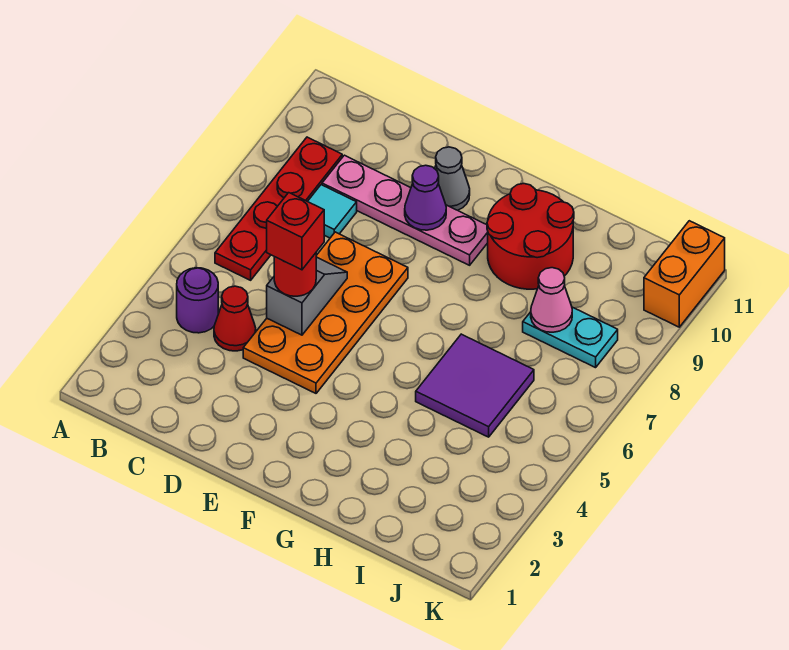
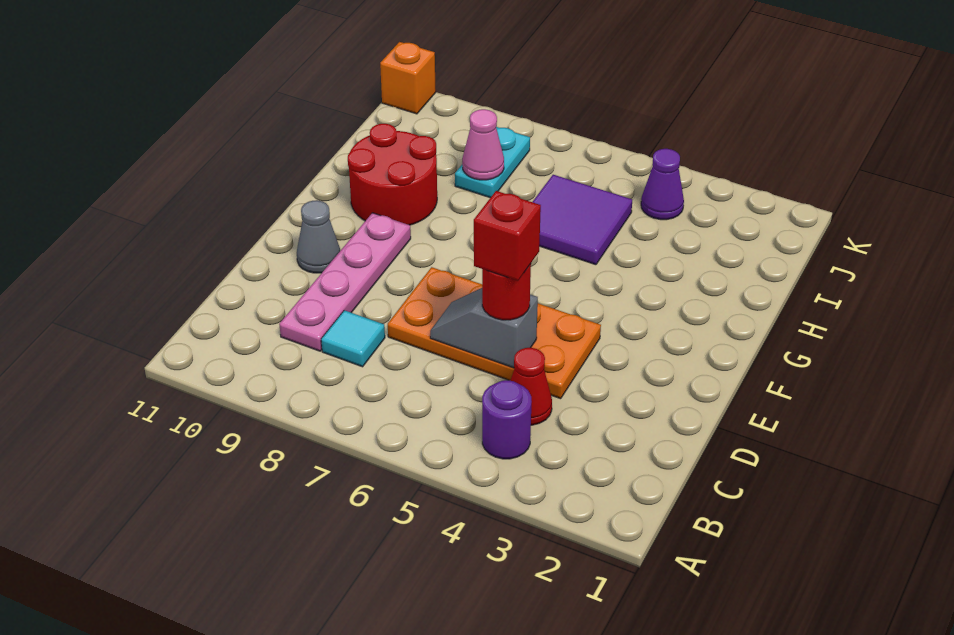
red plate B6:B9 level 1 -> none
purple cone E9 level 2 -> purple cone J4 level 1
orange brick K10:K11 level 1 -> orange brick K11 level 1

